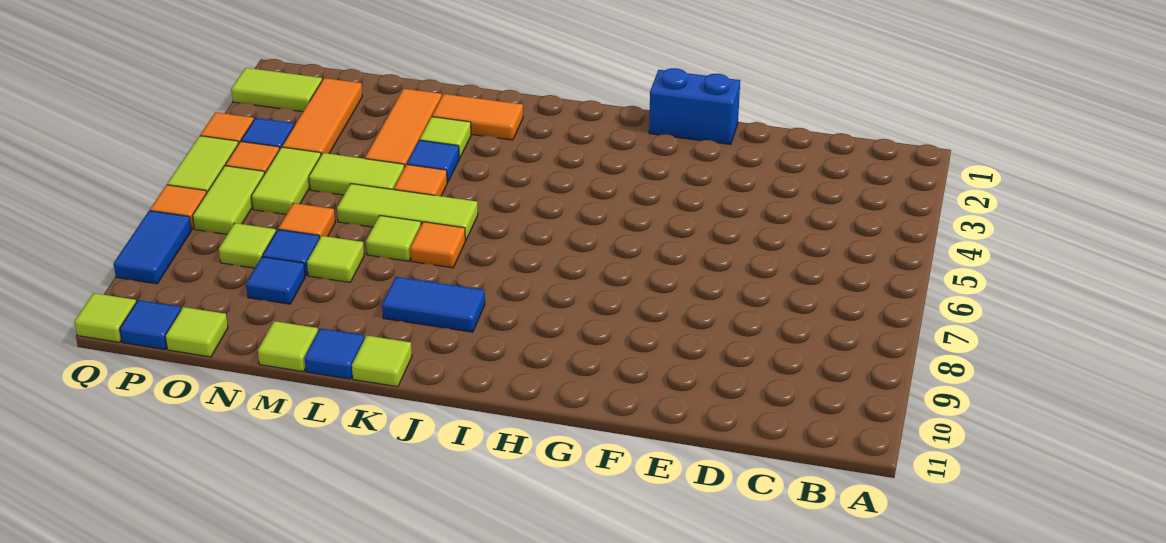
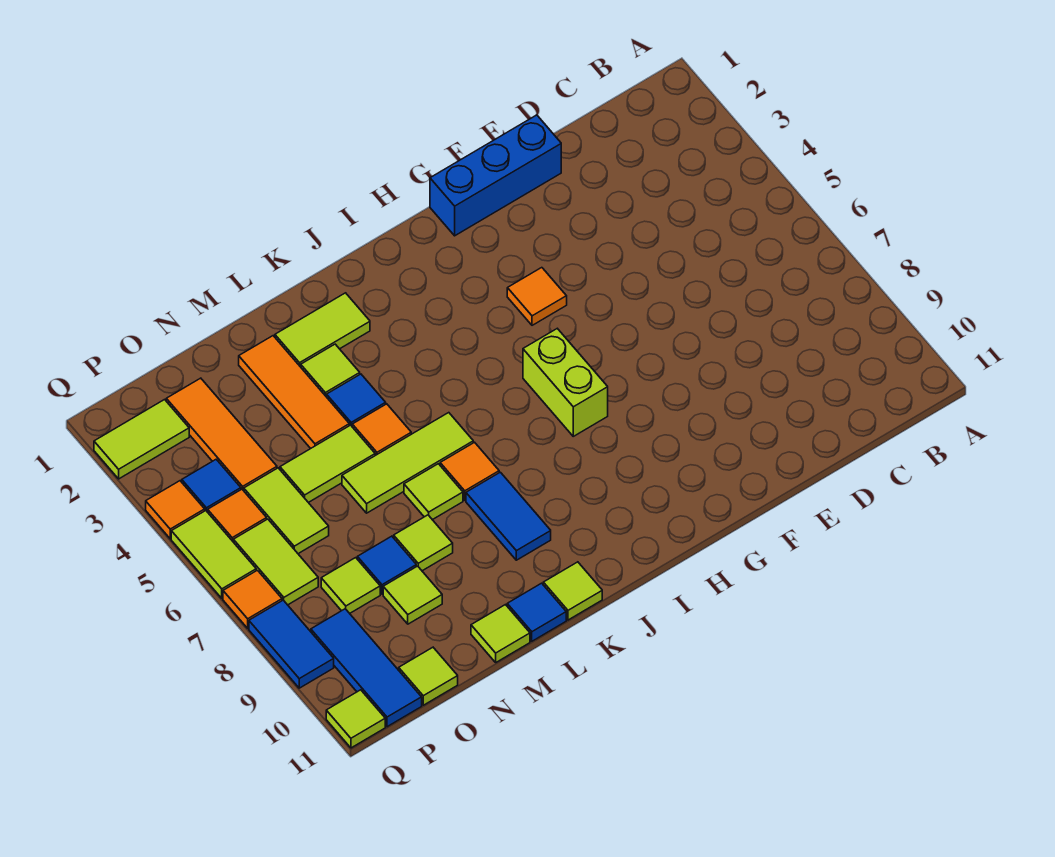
blue brick F1:G1 level 1 -> blue brick E1:G1 level 1
none -> lime brick H6:H7 level 1
blue tile J9:K9 level 1 -> blue tile K8:K9 level 1
orange tile K2:L2 level 1 -> lime tile K2:L2 level 1
orange tile N7 level 1 -> orange tile G4 level 1
blue tile N9 level 1 -> lime tile N9 level 1
blue tile P11 level 1 -> blue tile P9:P11 level 1

